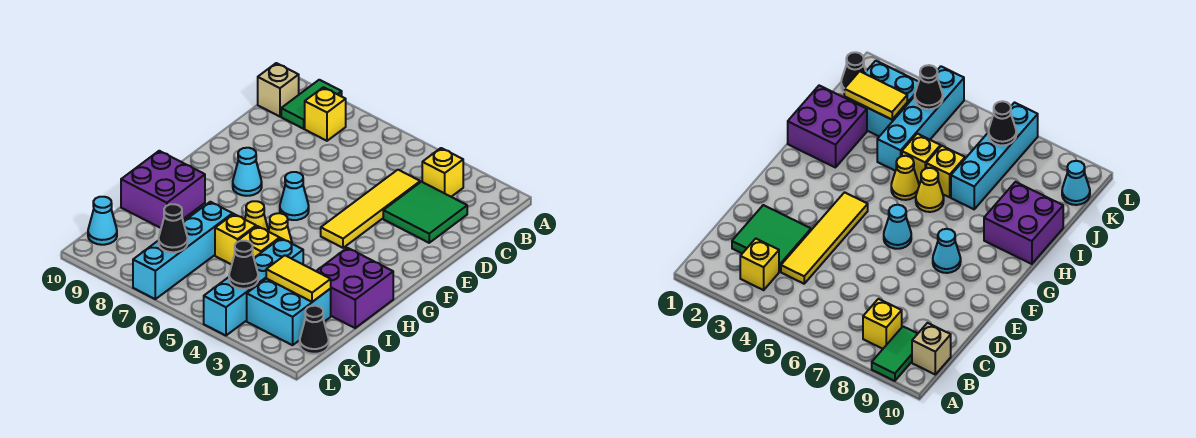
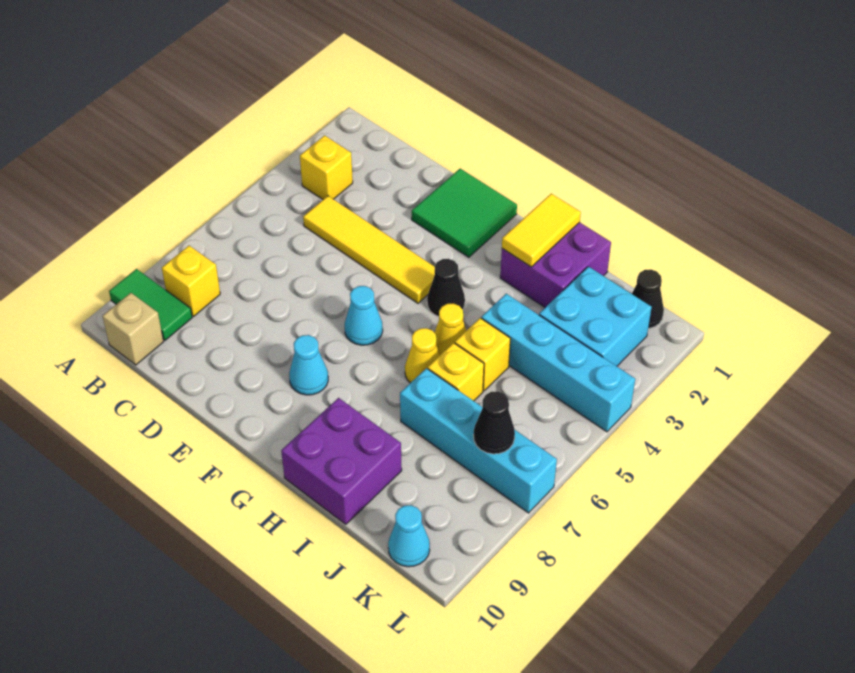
green tile C2:D3 level 1 -> green tile E1:F2 level 1
yellow tile J2:J3 level 2 -> yellow tile H1:H2 level 2
black cone K4 level 2 -> black cone G4 level 1

